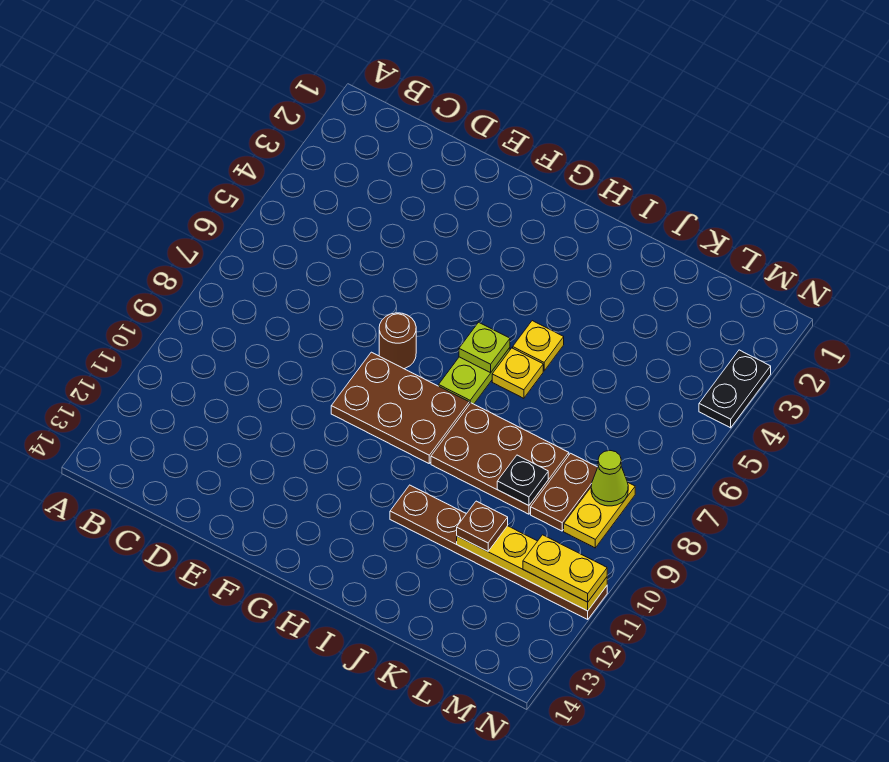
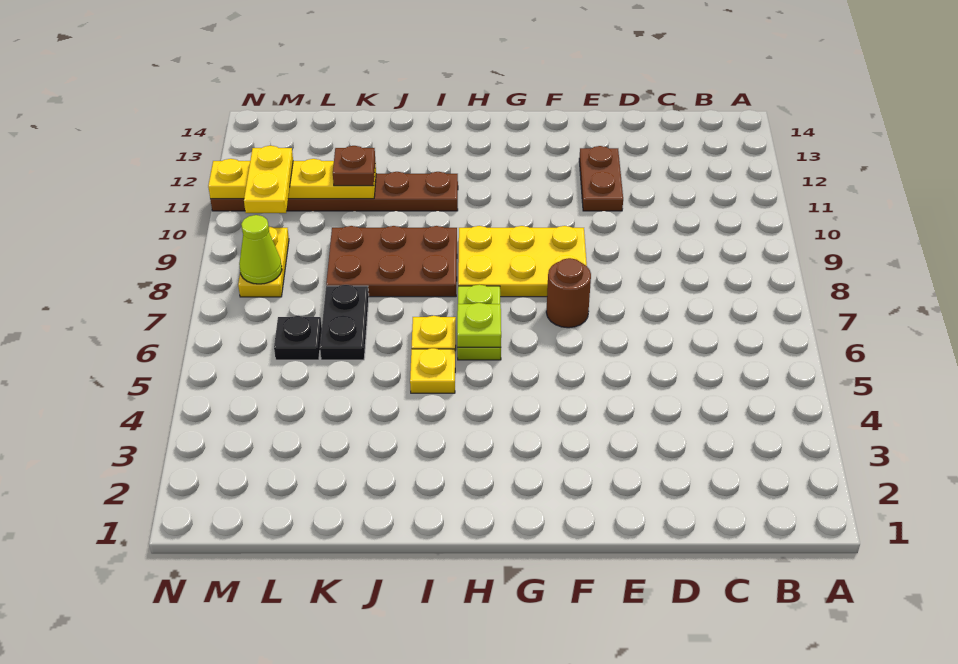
brown plate F8:H9 level 1 -> yellow plate F8:H9 level 1
black plate K9 level 2 -> black plate L6 level 1
brown plate L8:L9 level 1 -> brown plate E11:E12 level 1
yellow plate M11:N11 level 3 -> yellow plate M10:M11 level 3
black plate N3:N4 level 1 -> black plate K6:K7 level 1

